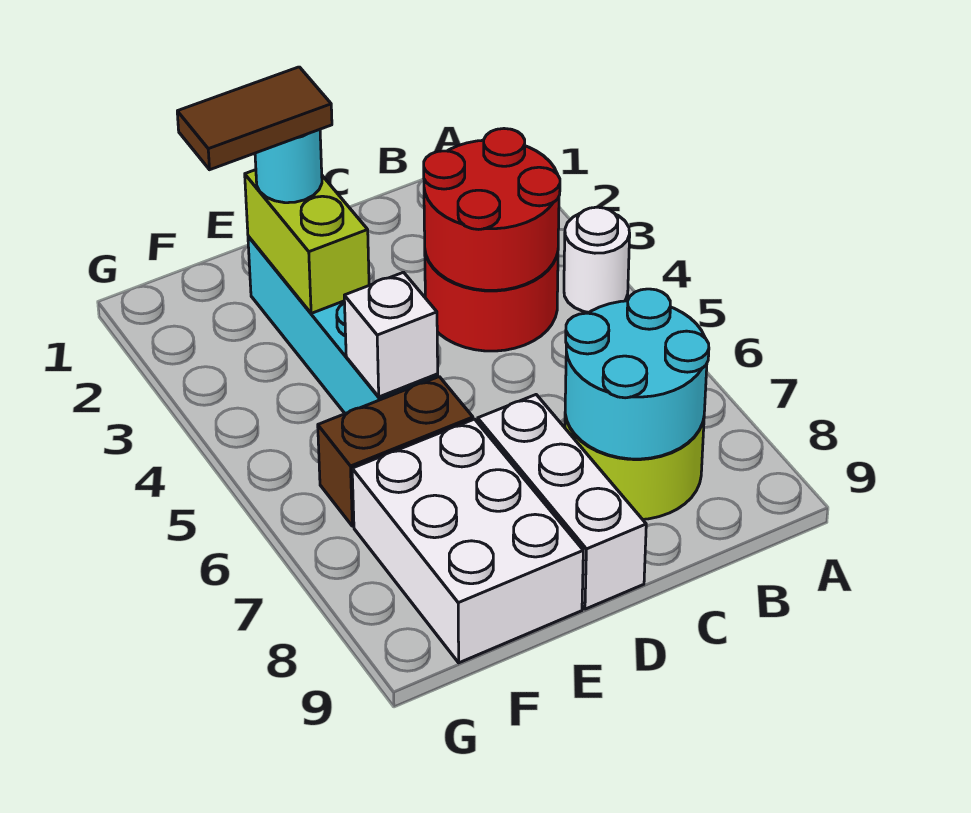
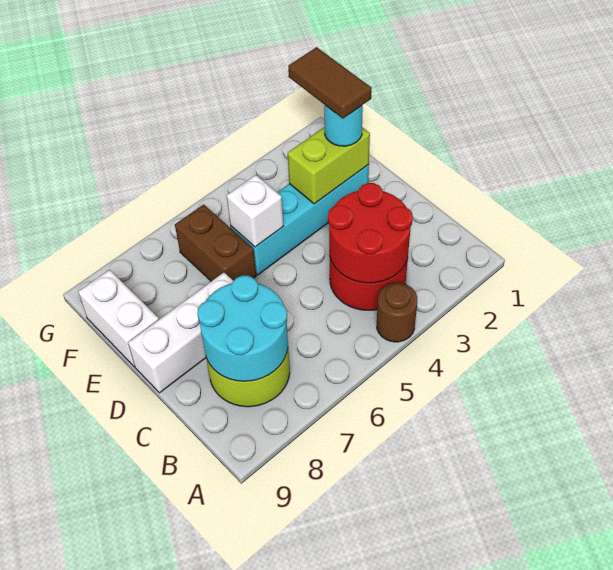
white round brick A4 level 1 -> brown round brick A4 level 1
white brick E7:F9 level 1 -> white brick E9:F9 level 1

